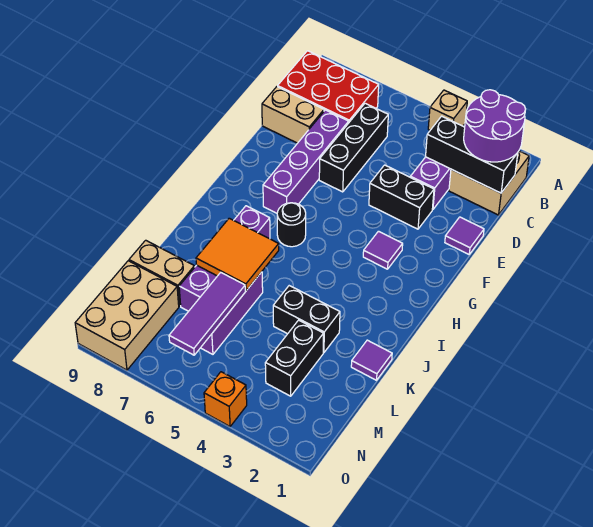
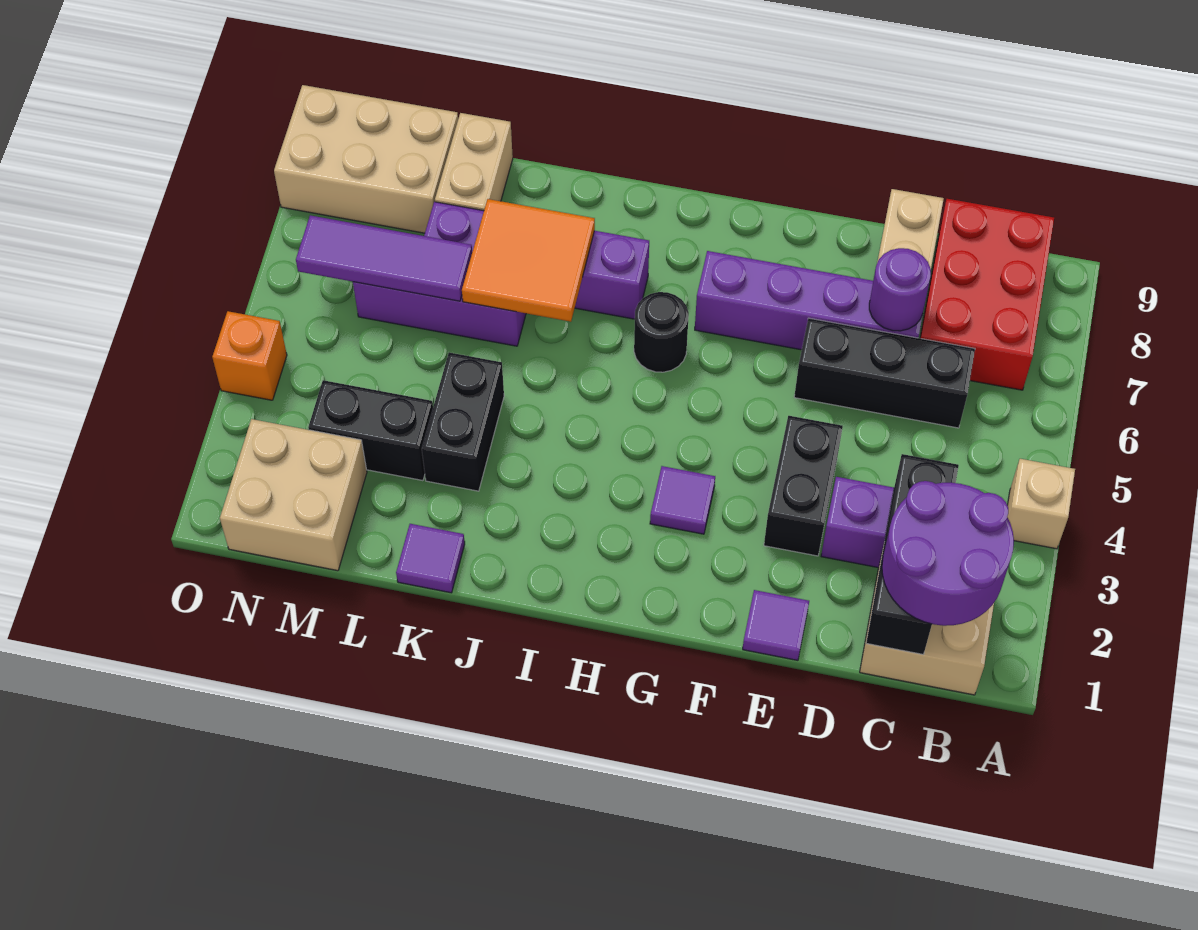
none -> purple round brick D7 level 2
none -> tan brick M1:N2 level 1

